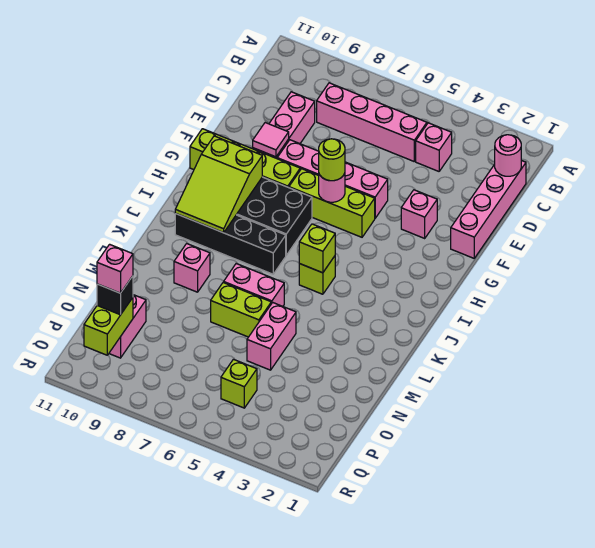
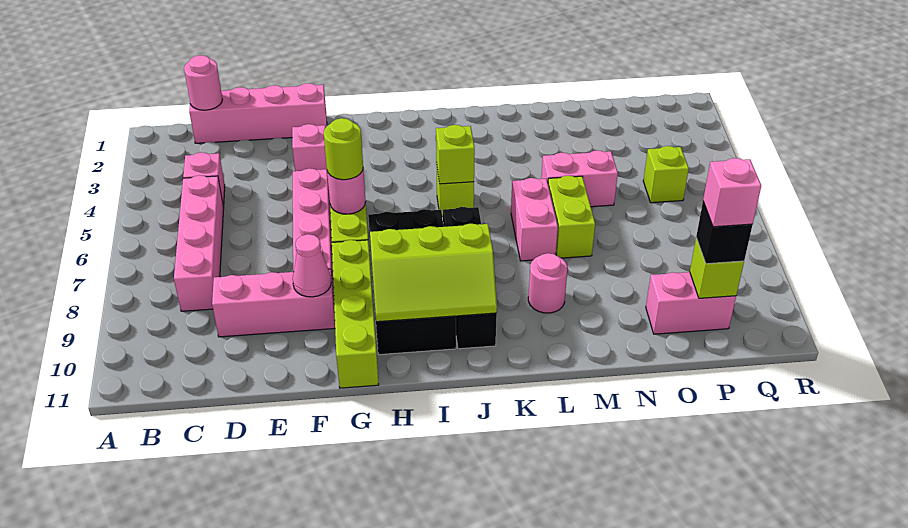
pink tile F9 level 2 -> pink cone F9 level 2
lime slope H9:J10 level 2 top H -> lime slope H9:J10 level 2 top 9
pink brick L9 level 1 -> pink round brick L9 level 1
lime brick P10:Q10 level 2 -> lime brick P10 level 2

